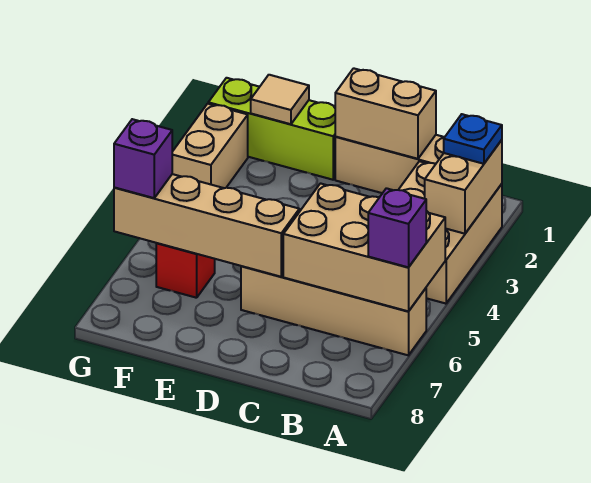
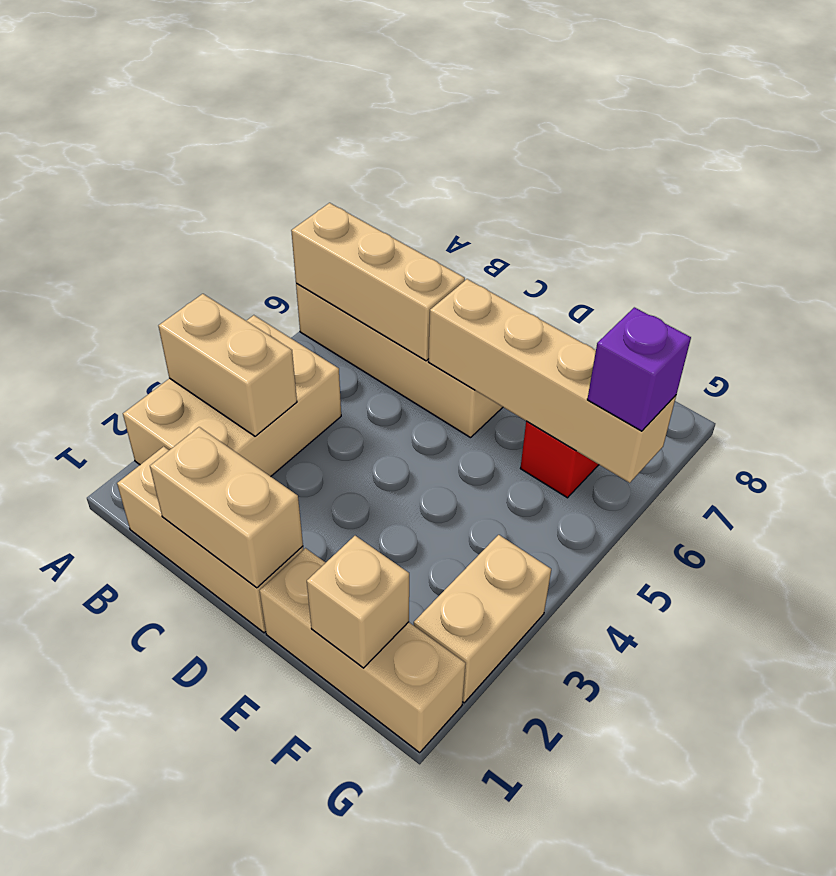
tan brick A2:A3 level 2 -> tan brick A3:B3 level 2
blue plate A2 level 3 -> none
tan brick A5:C6 level 2 -> tan brick A6:C6 level 2
purple brick A6 level 3 -> none
lime brick E1:G1 level 1 -> tan brick E1:G1 level 1
tan tile F1 level 2 -> tan brick F1 level 2

